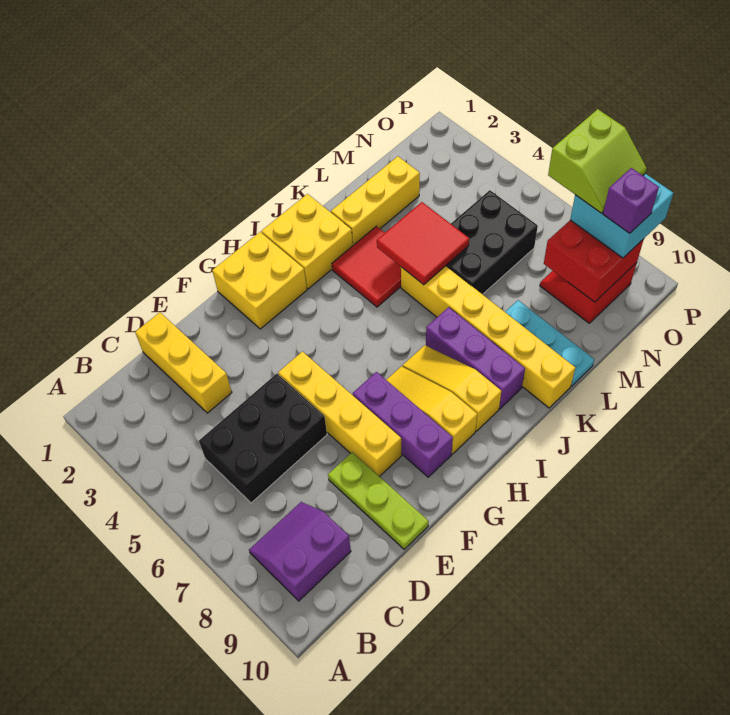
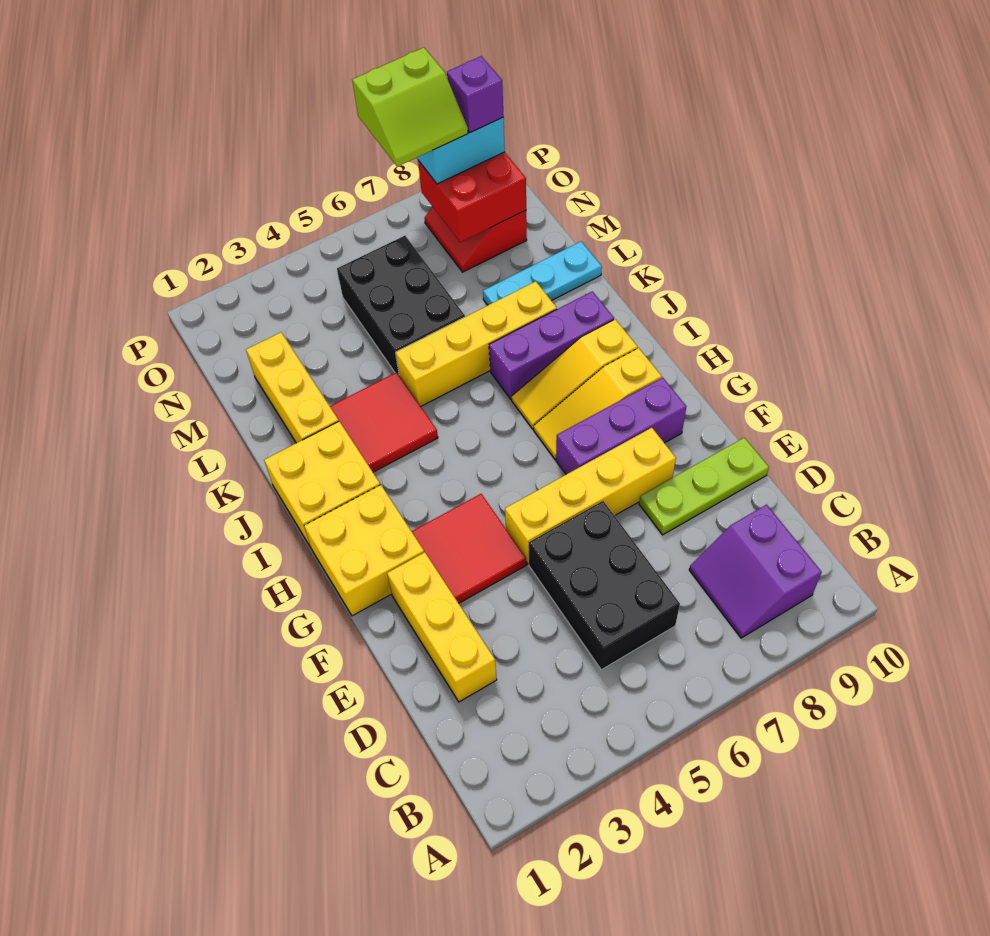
yellow brick D1:D3 level 1 -> yellow brick D2:F2 level 1
red tile K4:L5 level 2 -> red tile F3:G4 level 1
yellow brick K5:K10 level 1 -> yellow brick K5:K8 level 1
lime slope O7:P8 level 4 top 7 -> lime slope O7:P8 level 4 top P

